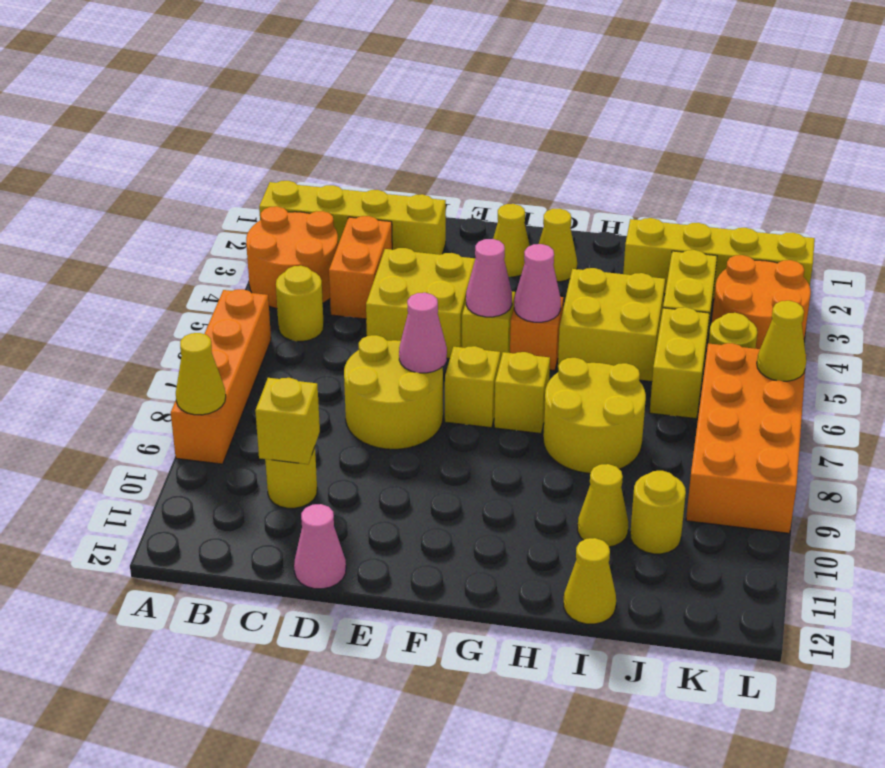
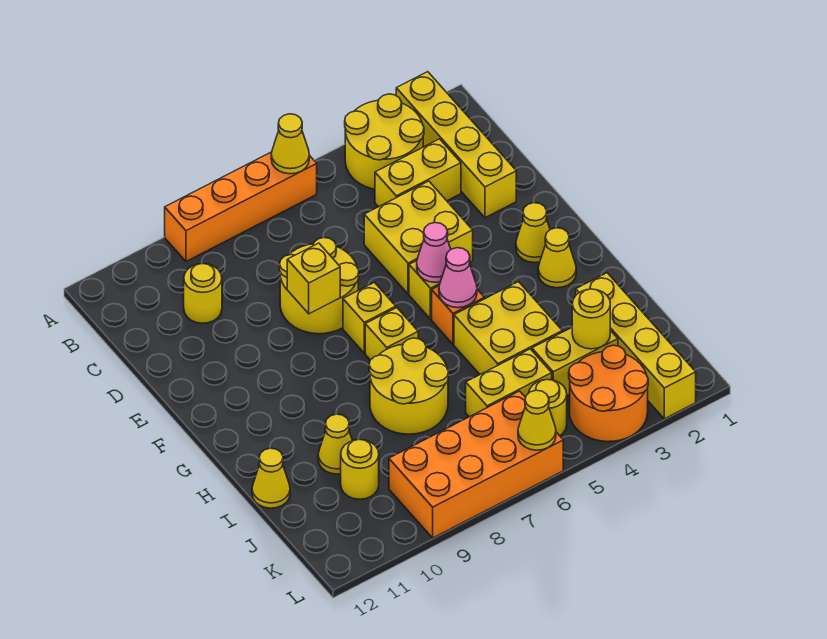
orange round brick A3:B4 level 1 -> yellow round brick A3:B4 level 1
yellow cone A9 level 2 -> yellow cone A6 level 2
yellow round brick B5 level 1 -> yellow round brick J3 level 2
orange brick C3:C4 level 1 -> yellow brick C3:C4 level 1
yellow brick C10 level 2 -> yellow brick E8 level 2
pink cone D12 level 1 -> none
pink cone E7 level 2 -> none

